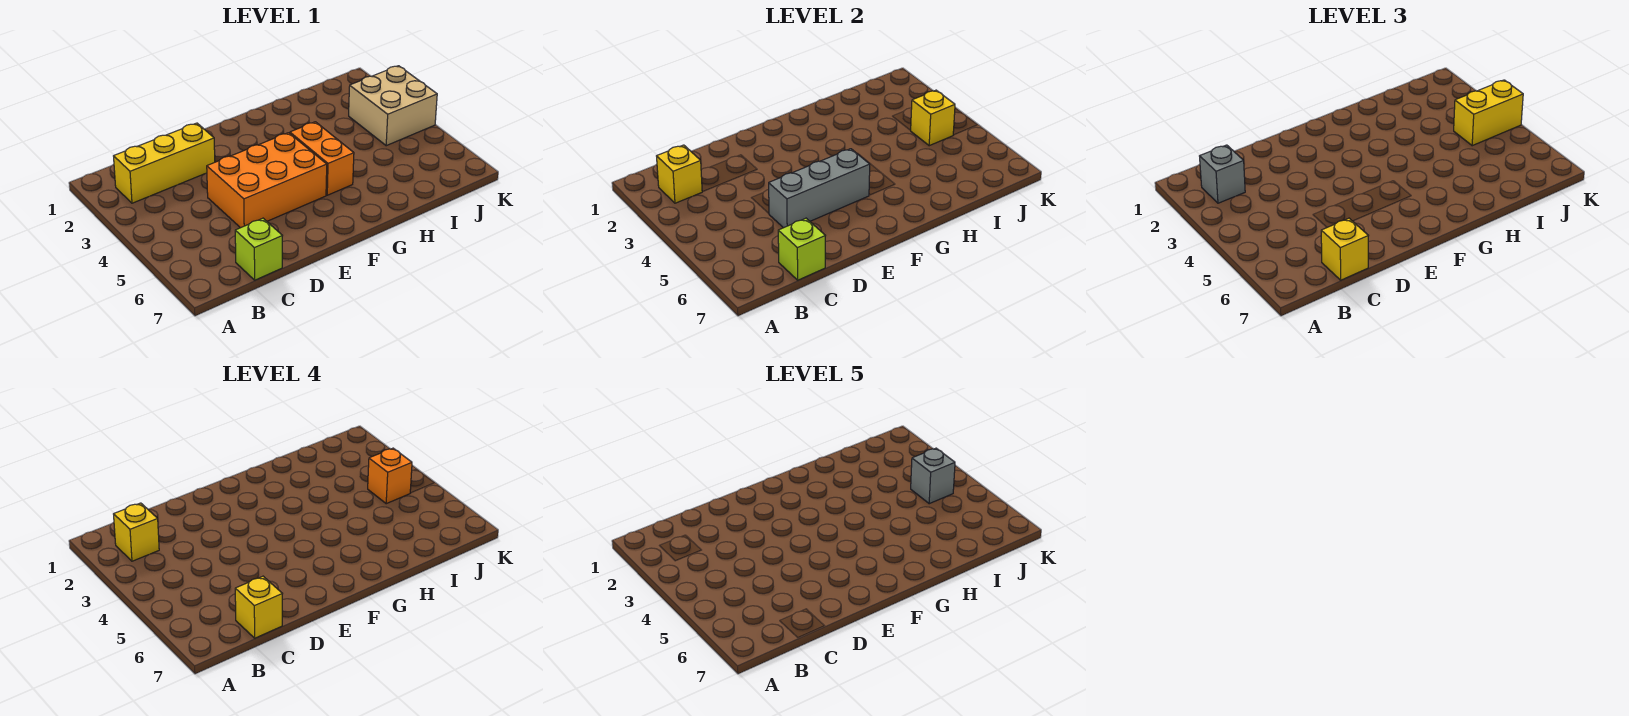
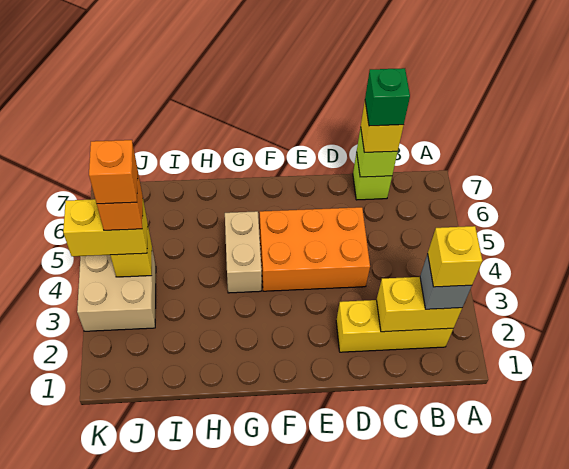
yellow brick B2 level 2 -> yellow brick B2:C2 level 2
yellow brick C7 level 4 -> green brick C7 level 4
grey brick D5:F5 level 2 -> none
orange brick G4:G5 level 1 -> tan brick G4:G5 level 1
grey brick J4 level 5 -> orange brick J4 level 5

